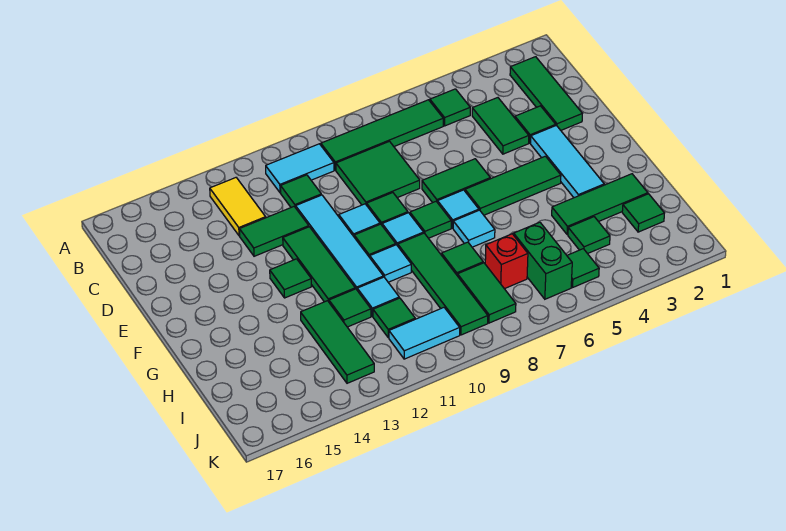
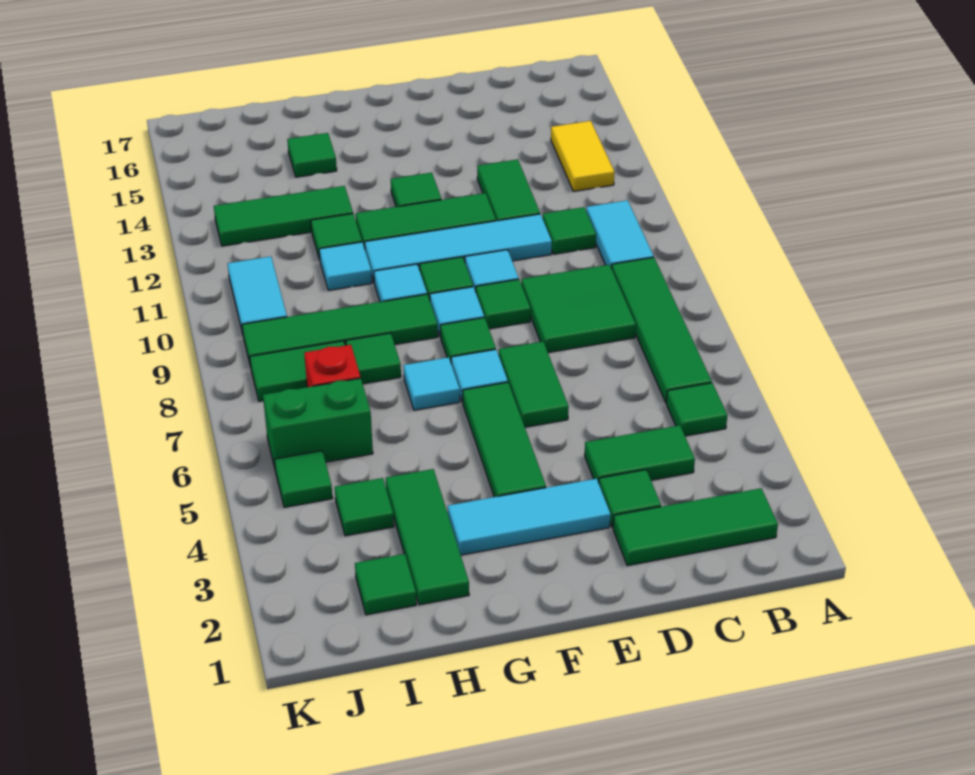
yellow tile B13:C13 level 1 -> yellow tile B13:B14 level 1
green tile I11 level 1 -> green tile H15 level 1

